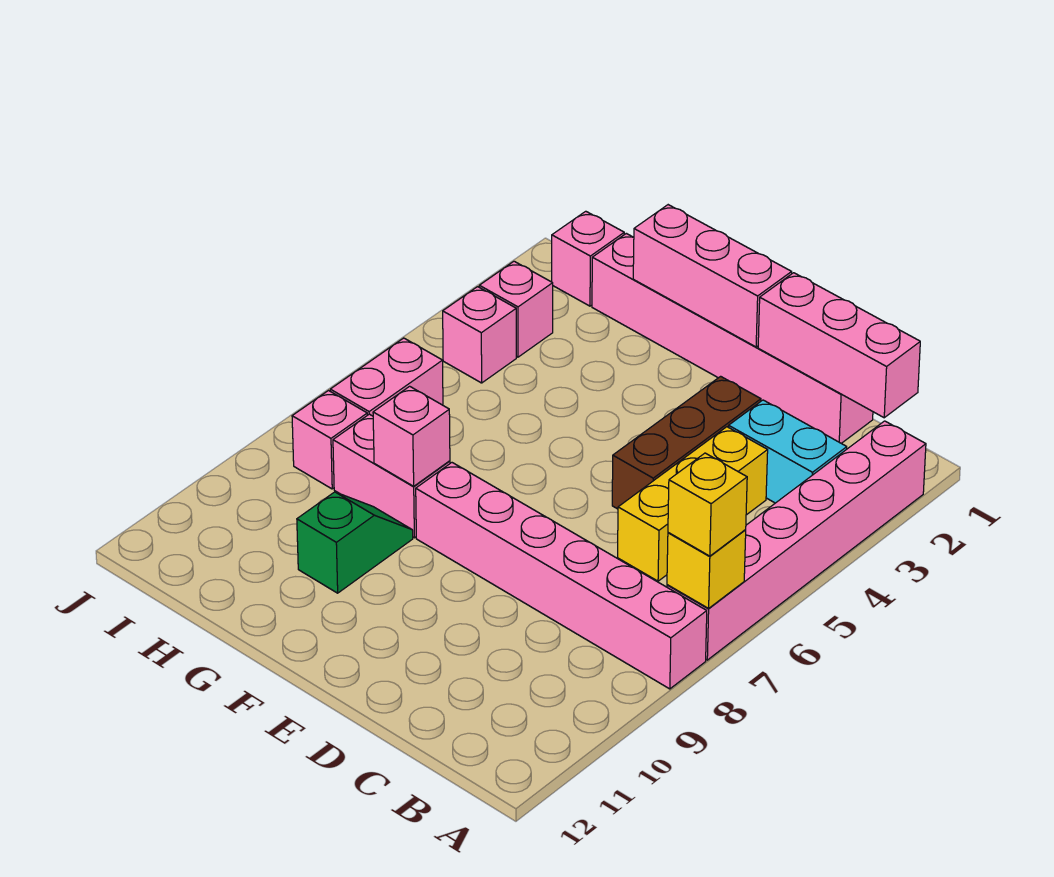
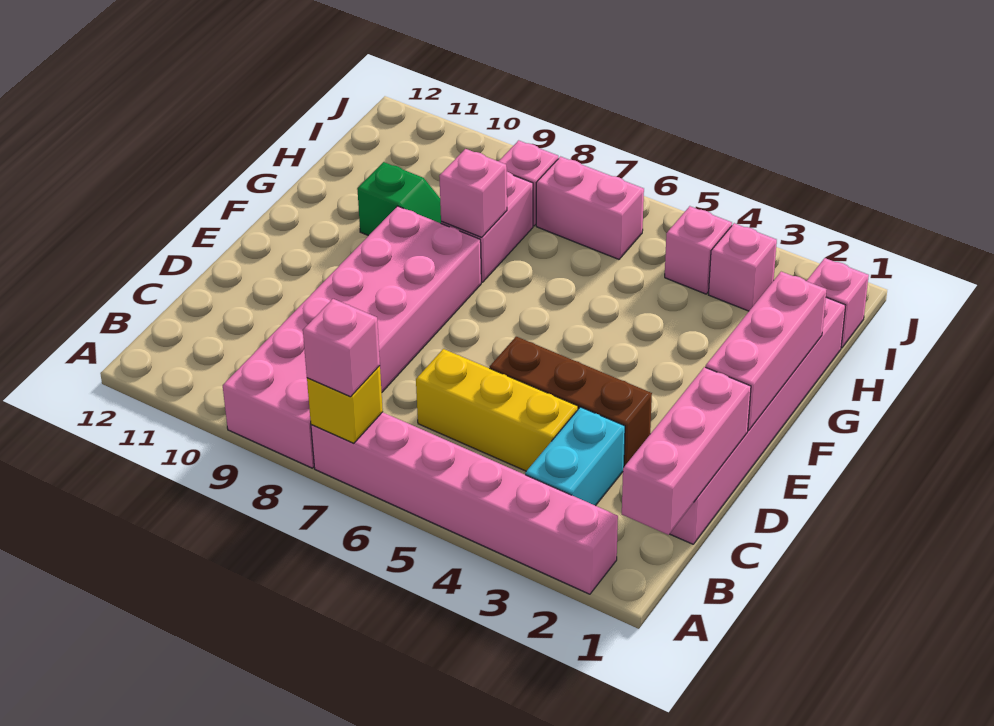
yellow brick A7 level 3 -> pink brick A7 level 3
pink brick A8:F8 level 1 -> pink brick A8:F9 level 1

